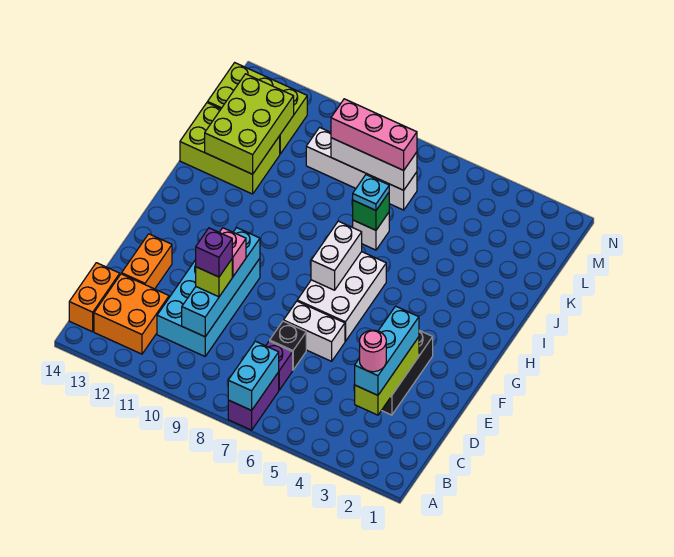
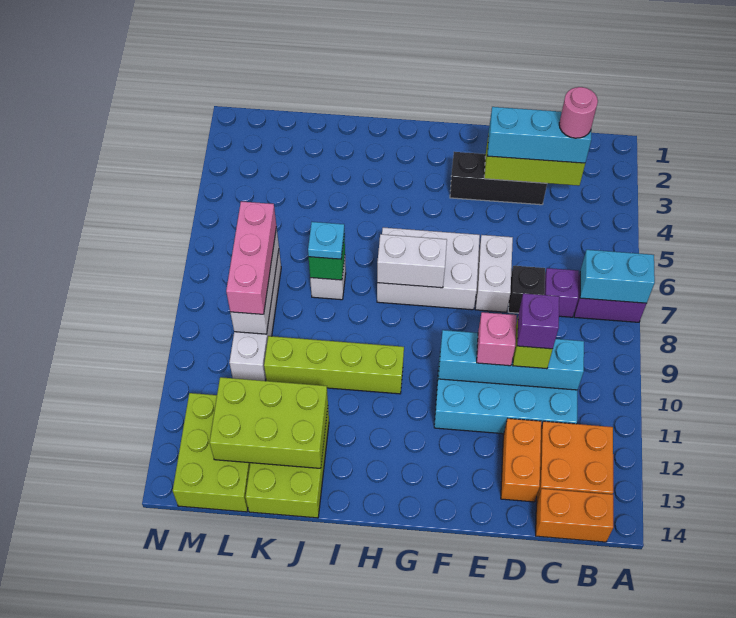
orange brick D13:E13 level 1 -> orange brick D12:D13 level 1
none -> lime brick H10:K10 level 1

